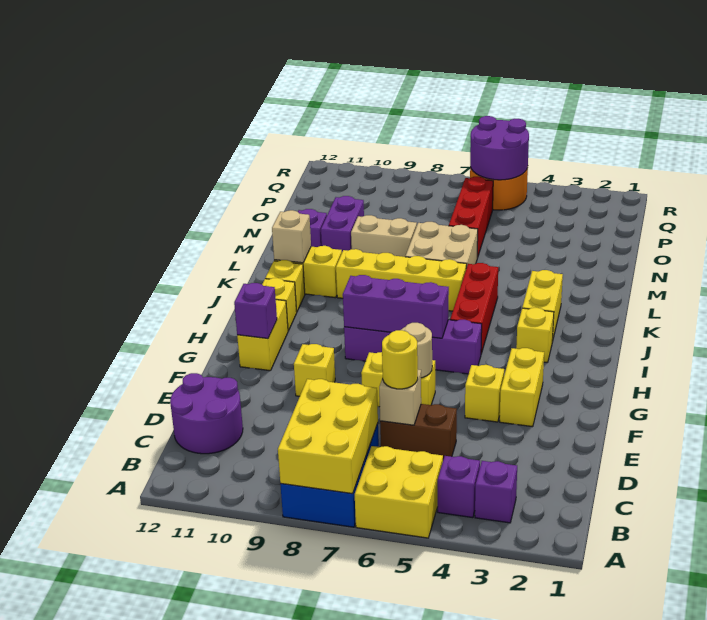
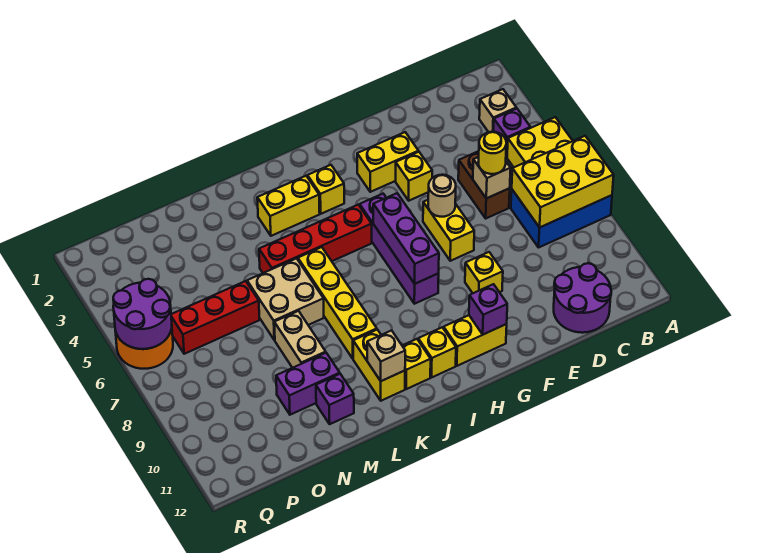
purple brick B3 level 1 -> tan brick B3 level 1
red brick I5:K5 level 1 -> red brick I5:L5 level 1

